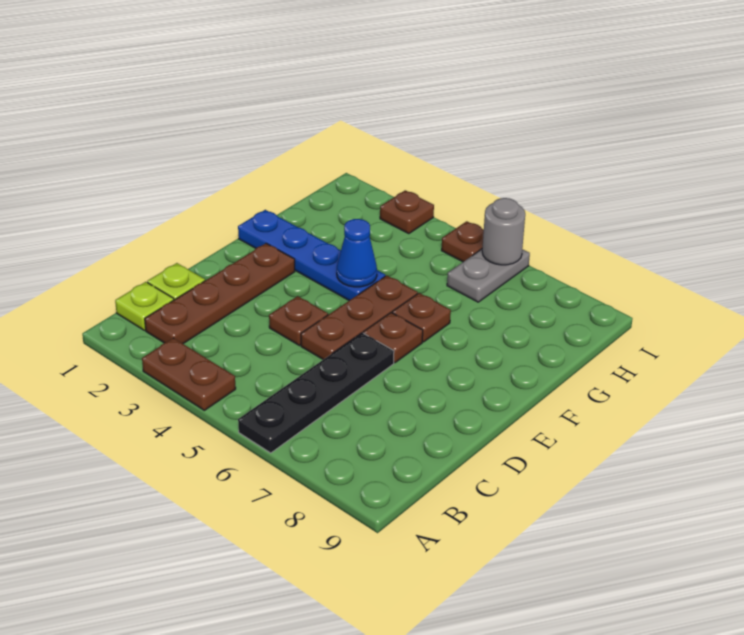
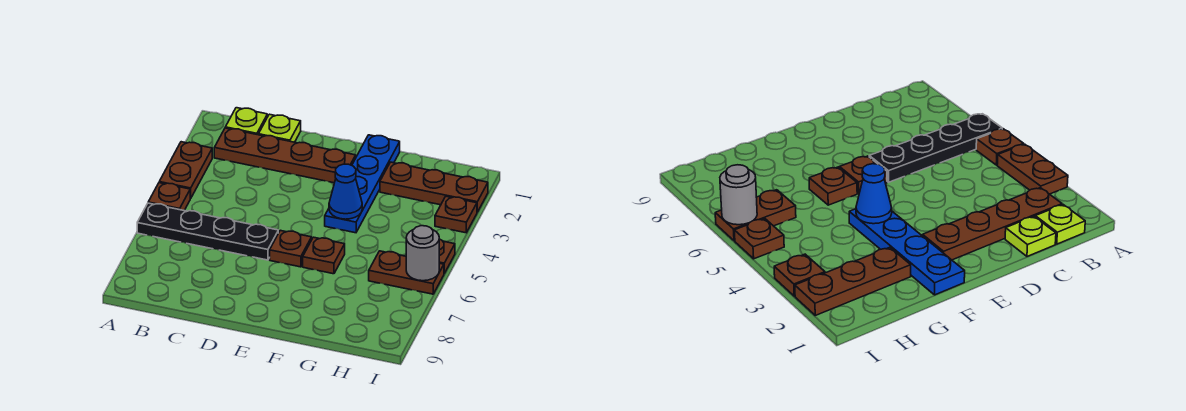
brown plate D4 level 1 -> brown plate A5 level 1
brown plate D5:F5 level 1 -> brown plate G2:I2 level 1
grey plate H6:I6 level 1 -> brown plate H6:I6 level 1

